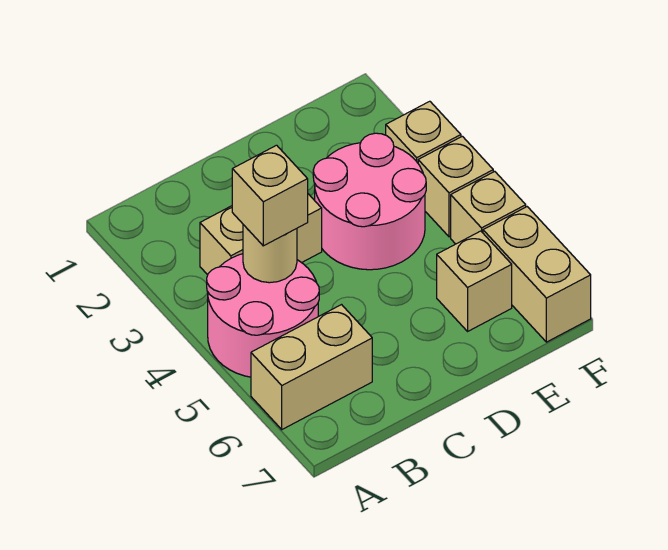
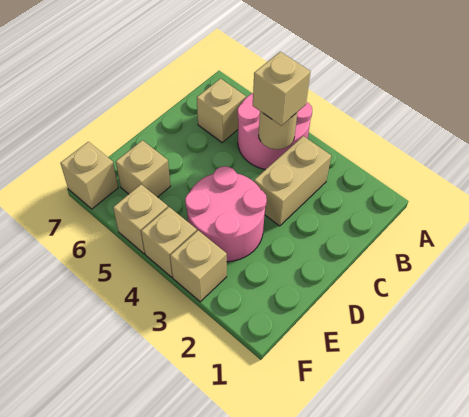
tan brick A6:B6 level 1 -> tan brick B6 level 1
tan brick F6:F7 level 1 -> tan brick F7 level 1

